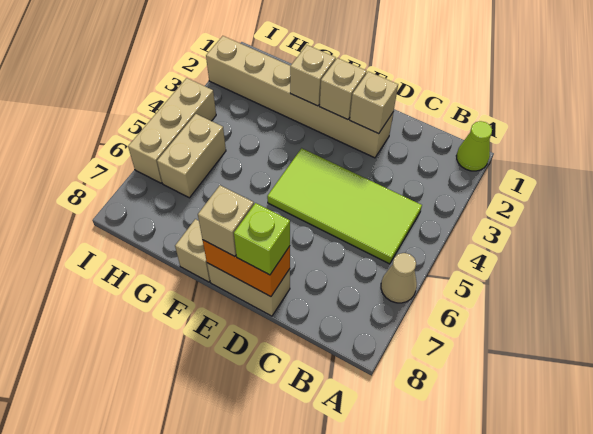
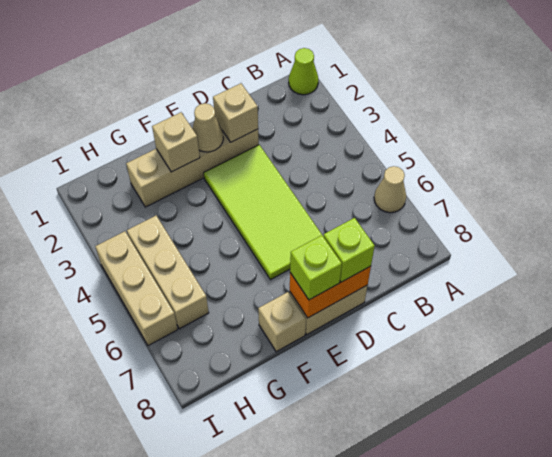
lime tile B4:E5 level 1 -> lime tile D3:E6 level 1
tan brick D2:I2 level 1 -> tan brick D2:G2 level 1
tan brick E2 level 2 -> tan cone E2 level 2
tan brick E8 level 3 -> lime brick E8 level 3
tan brick H5:H6 level 1 -> tan brick H4:H6 level 1

